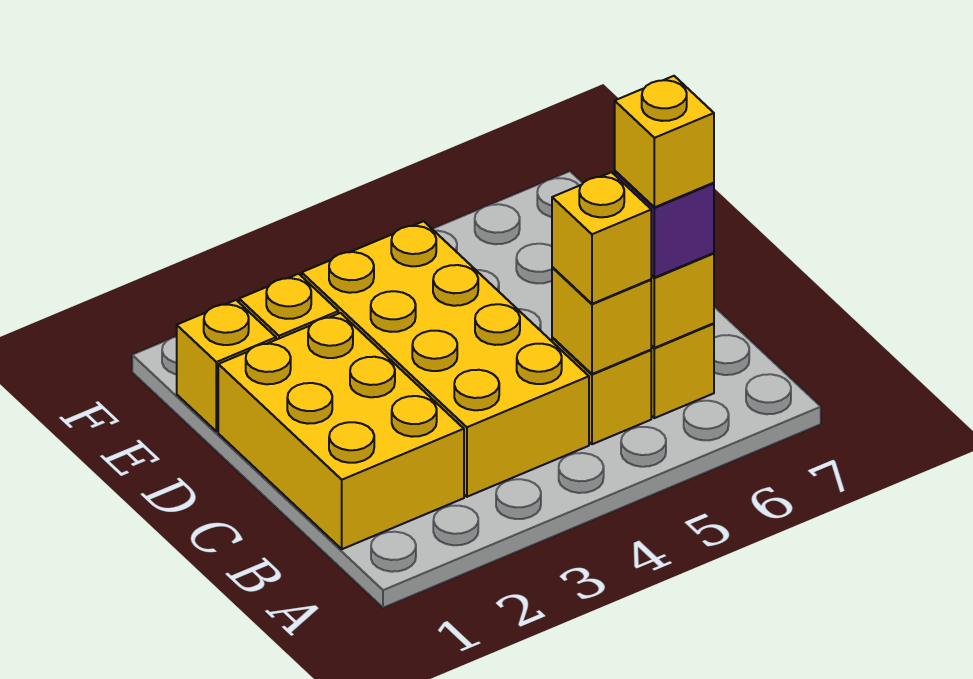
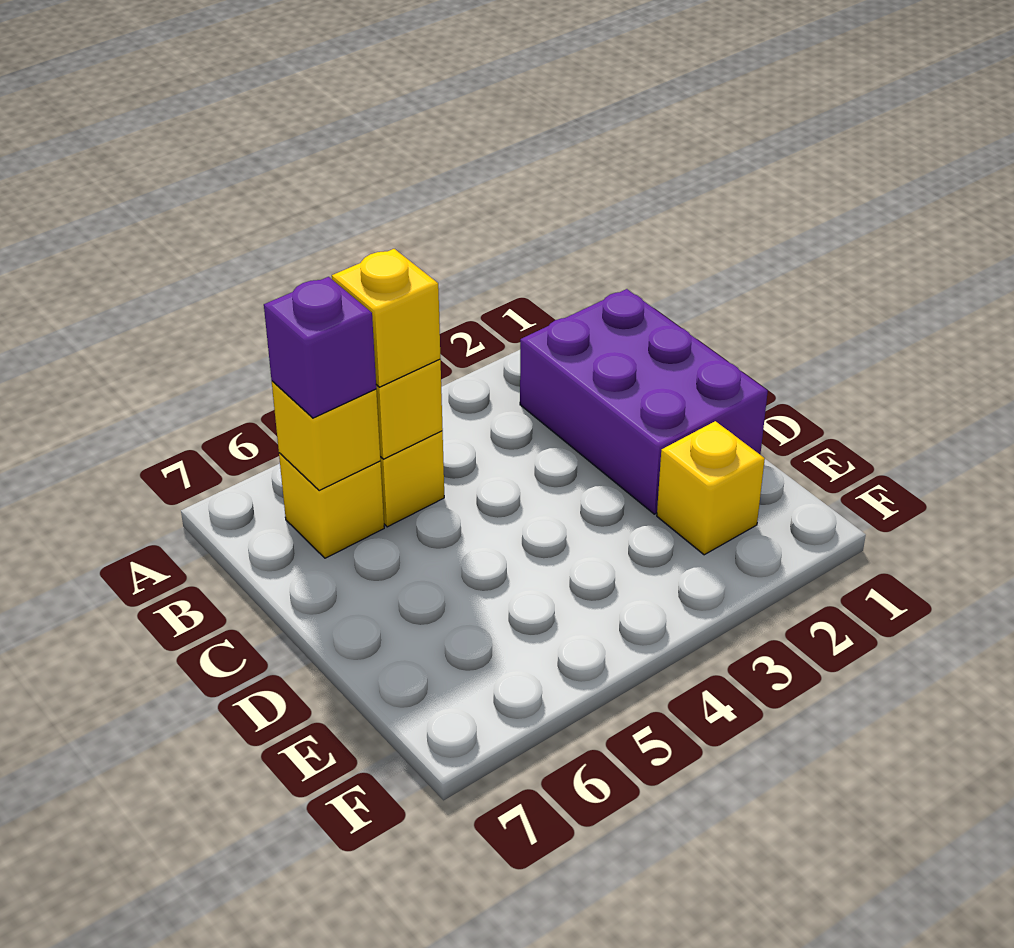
yellow brick B1:D2 level 1 -> purple brick B1:D2 level 1
yellow brick B3:E4 level 1 -> none
yellow brick B6 level 4 -> none
yellow brick E1 level 1 -> none

